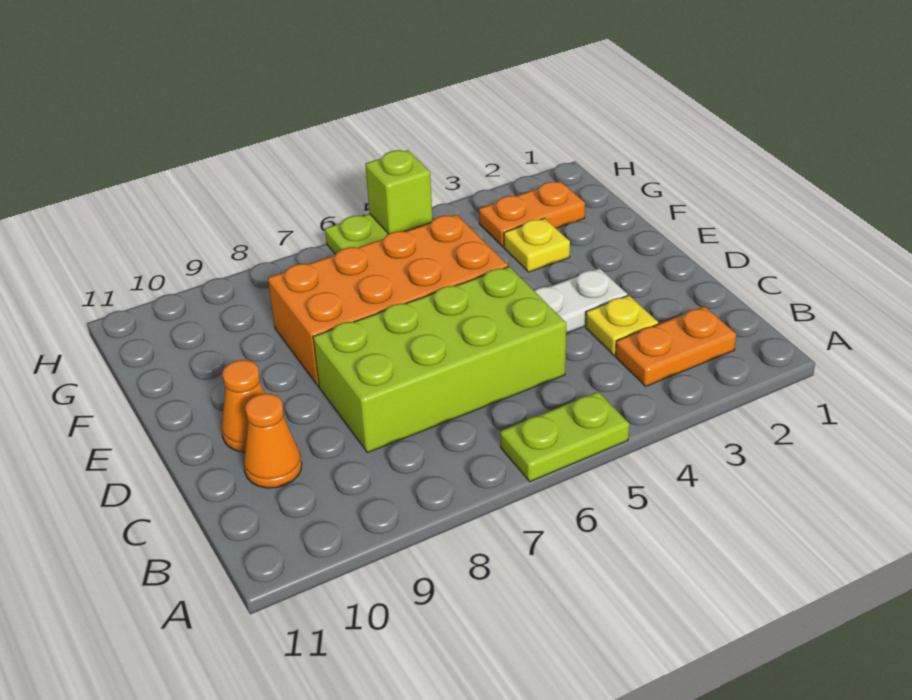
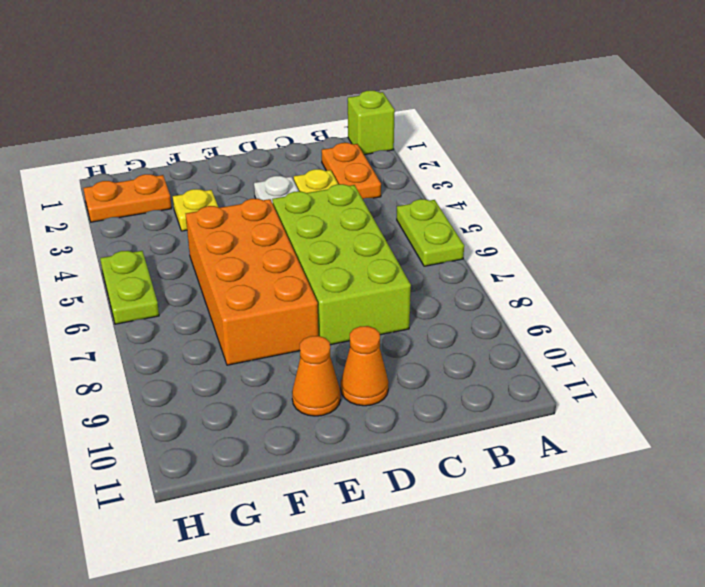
orange cone C10 level 1 -> orange cone E10 level 1
orange plate G2:G3 level 1 -> orange plate G2:H2 level 1
lime brick H5 level 2 -> lime brick A1 level 1

